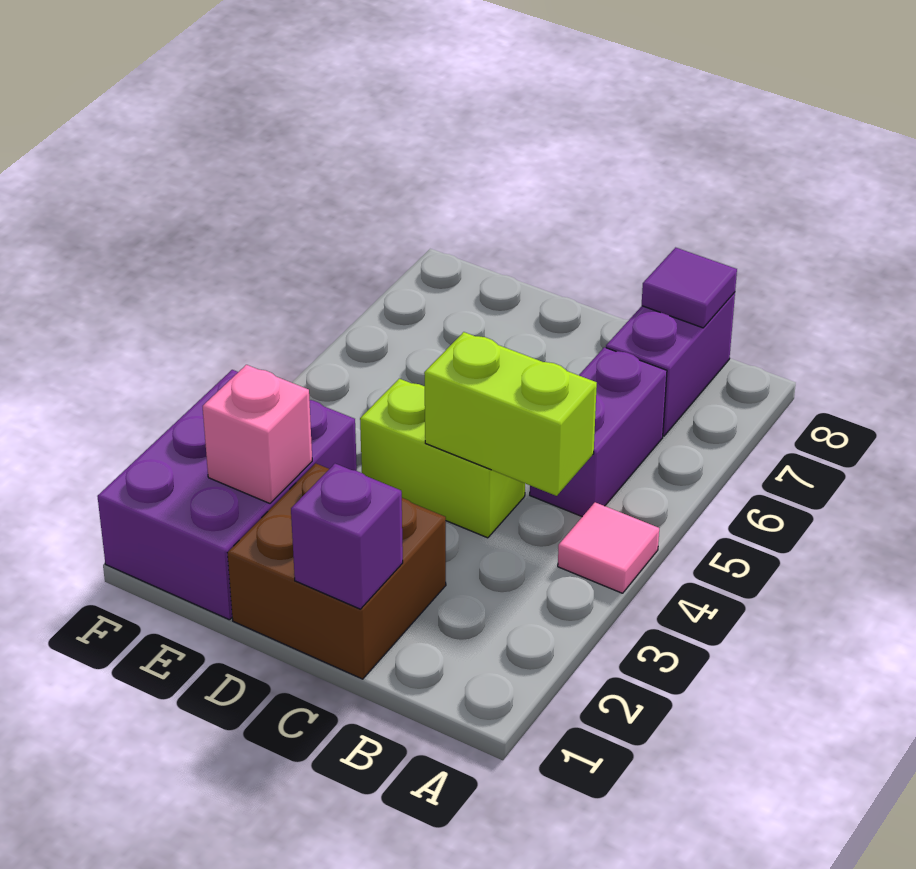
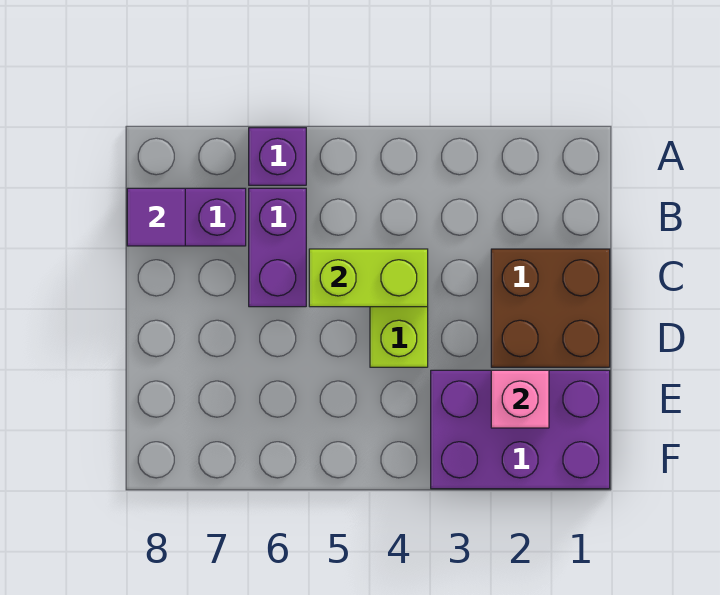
pink tile A4 level 1 -> none
lime brick B4:C4 level 2 -> lime brick C4:C5 level 2
purple brick B5:B6 level 1 -> purple brick B6:C6 level 1
purple brick C1 level 2 -> purple brick A6 level 1

